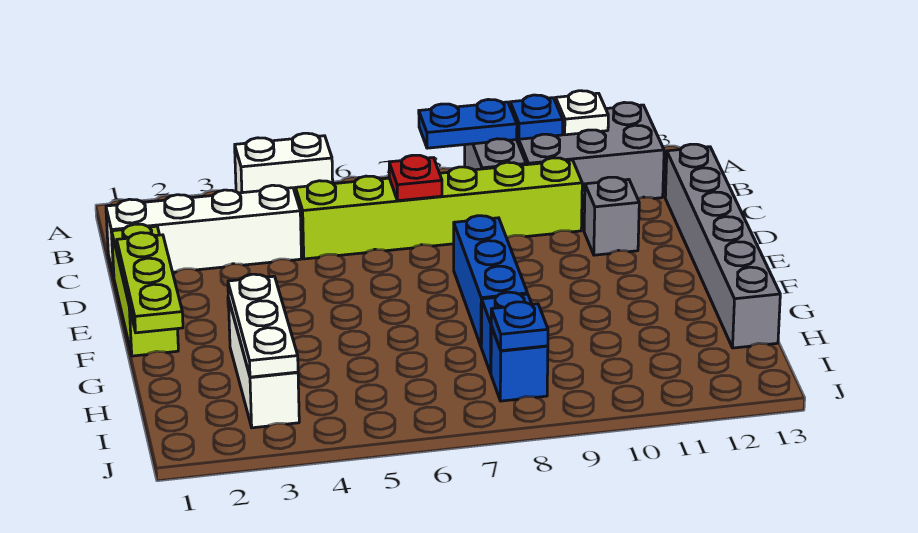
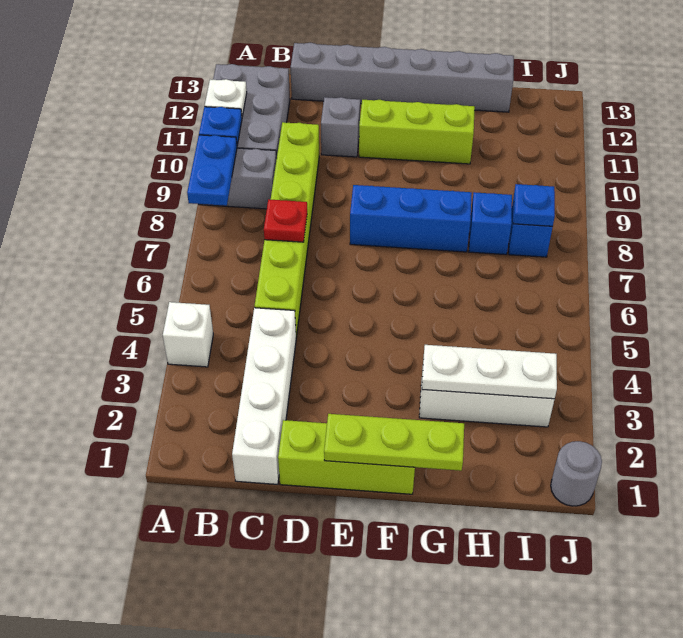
white brick A4:A5 level 1 -> white brick A4 level 1
none -> lime brick E11:G11 level 1
none -> grey round brick J1 level 1

